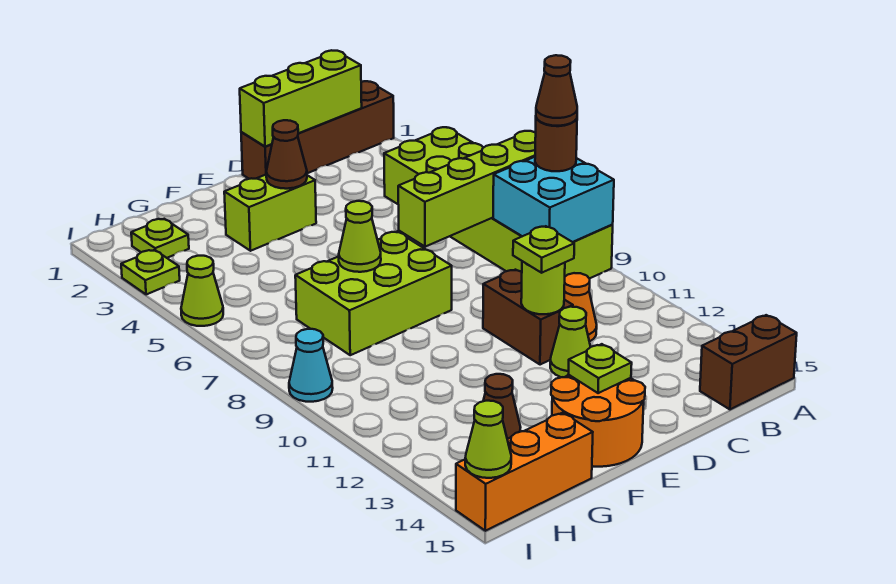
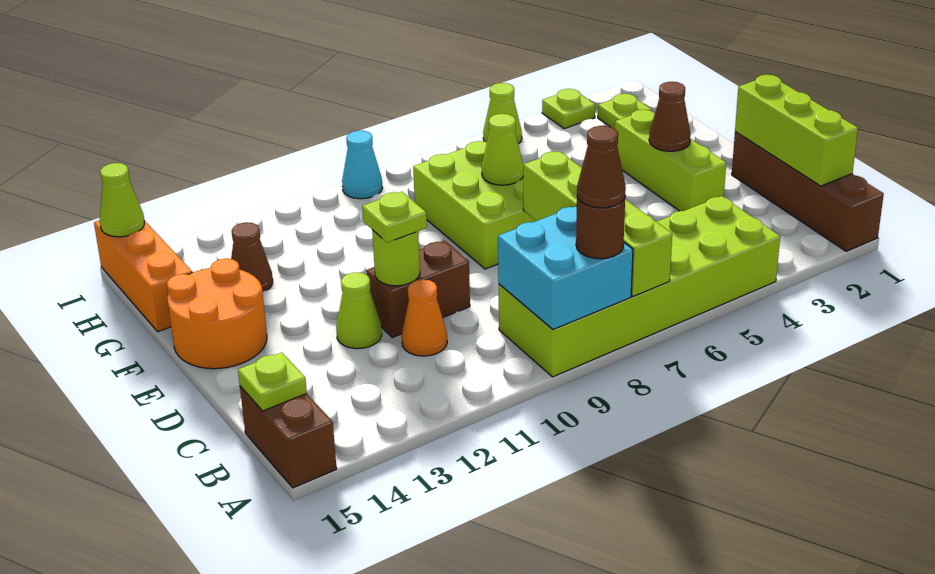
lime brick E3:F3 level 1 -> lime brick D3:F3 level 1
lime plate E14 level 2 -> lime plate B15 level 2

